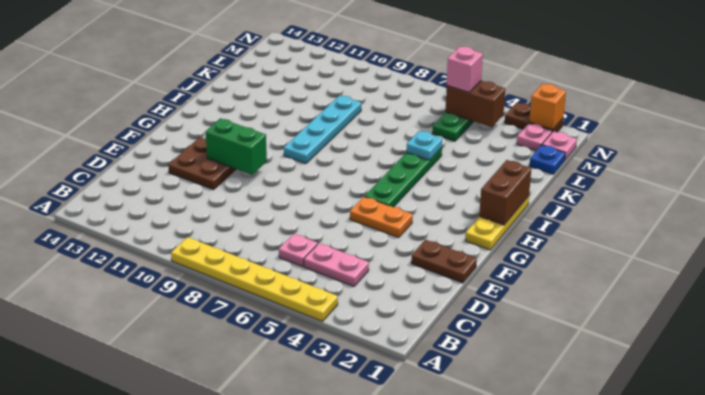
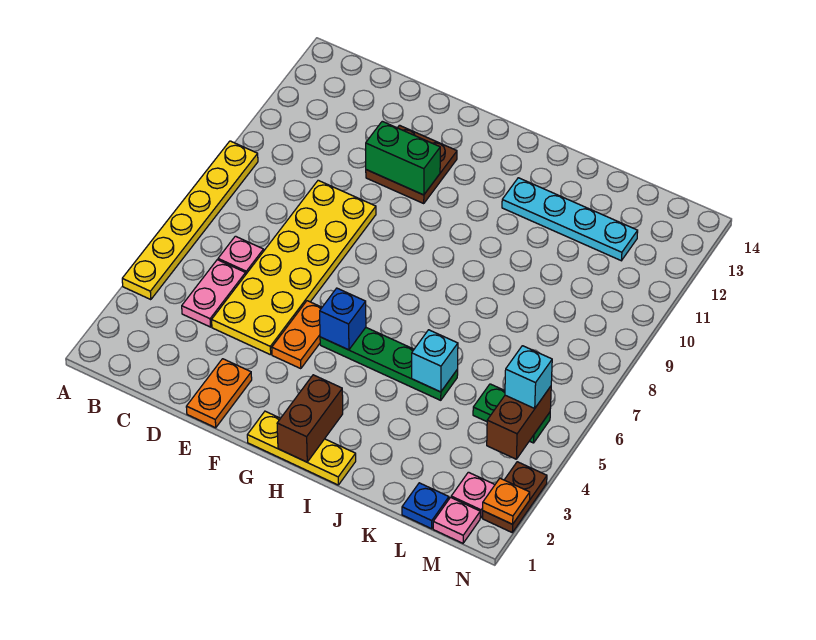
none -> yellow plate D4:E9 level 1
brown plate E1:E2 level 1 -> orange plate E1:E2 level 1
green brick F10:F11 level 2 -> green brick E11:F11 level 2
none -> blue brick G5 level 2
brown brick H1:I1 level 2 -> brown brick H1:H2 level 2
cyan plate H9:K9 level 1 -> cyan plate I12:L12 level 1
cyan plate J5 level 2 -> cyan brick J5 level 2
pink brick M5 level 3 -> cyan brick M5 level 3
orange brick N2 level 2 -> orange plate N2 level 2

